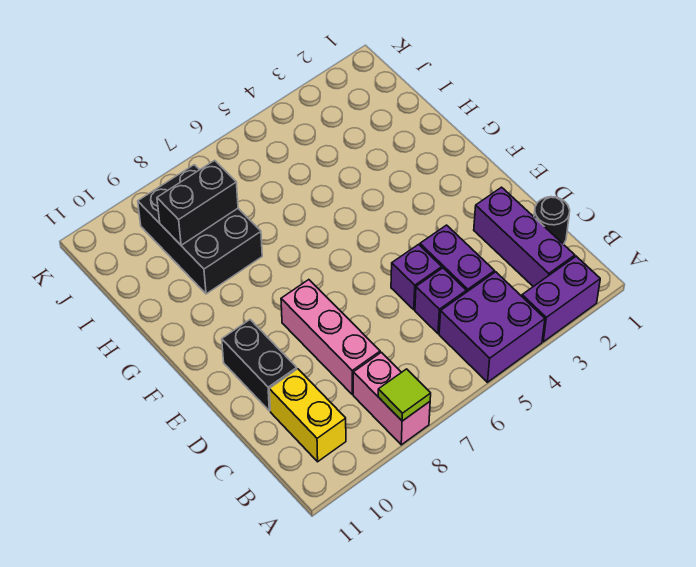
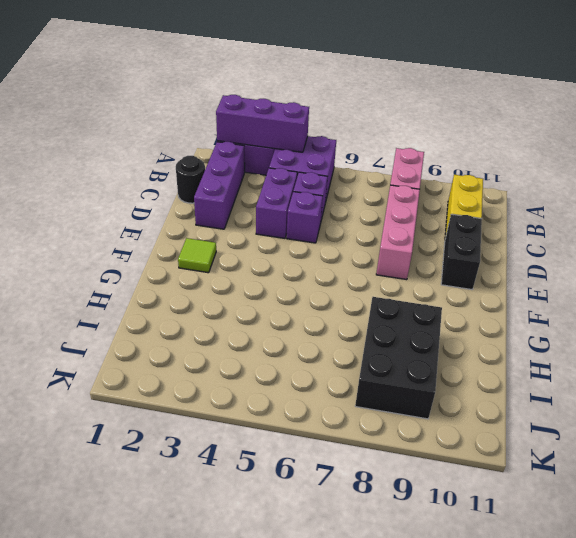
none -> purple brick A2:A4 level 2
lime tile A8 level 2 -> lime tile F2 level 1
black brick I8:I9 level 2 -> none

